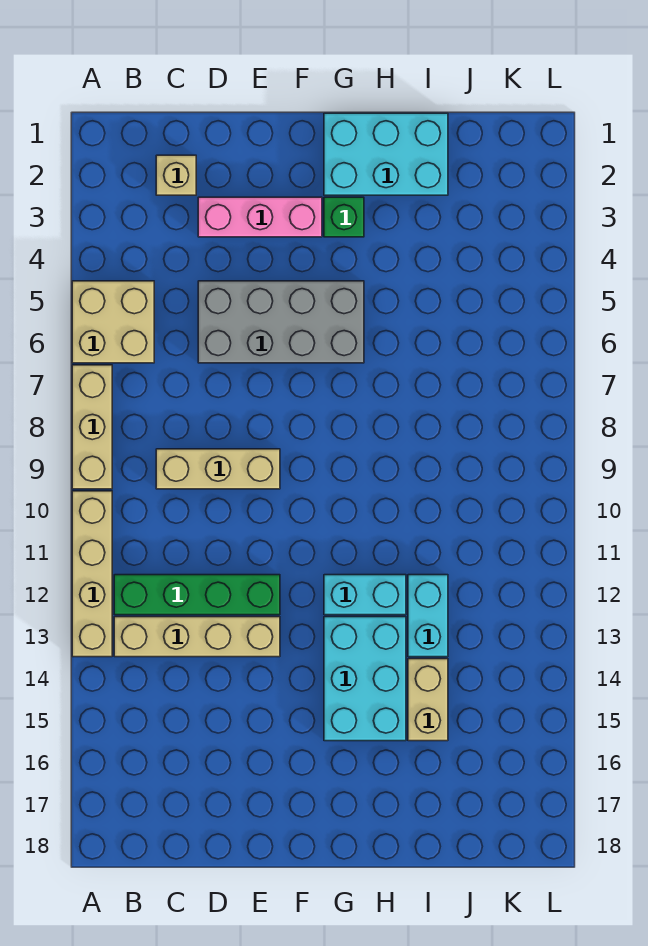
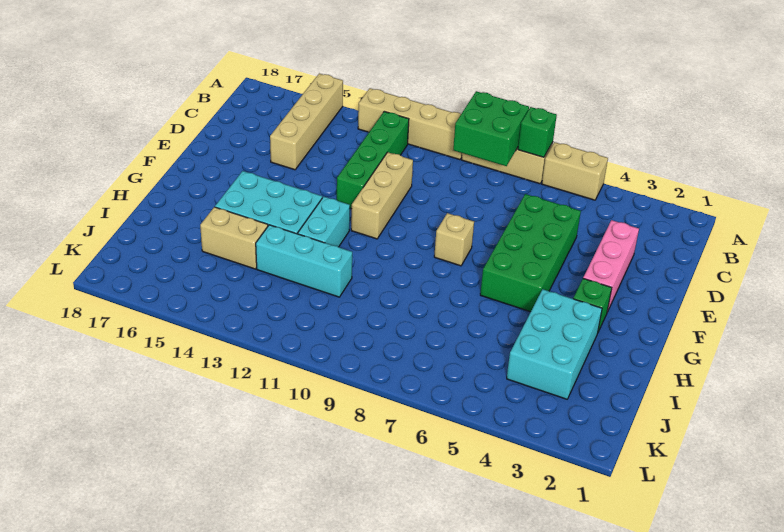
tan brick A5:B6 level 1 -> tan brick A5:A6 level 1
none -> green brick A7 level 2
none -> green brick A8:B9 level 2
tan brick B13:E13 level 1 -> tan brick A15:D15 level 1
tan brick C2 level 1 -> tan brick F8 level 1
tan brick C9:E9 level 1 -> tan brick D11:F11 level 1
grey brick D5:G6 level 1 -> green brick D5:G6 level 1
cyan brick G1:I2 level 1 -> cyan brick H3:J4 level 1
cyan brick I12:I13 level 1 -> cyan brick I11:I13 level 1

